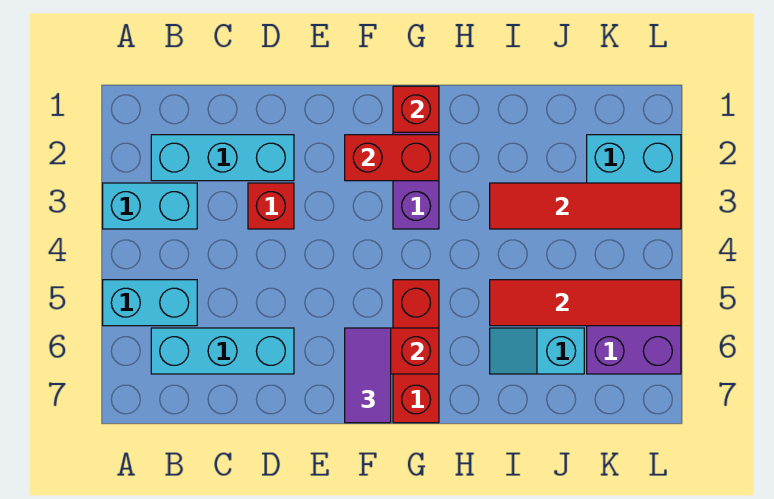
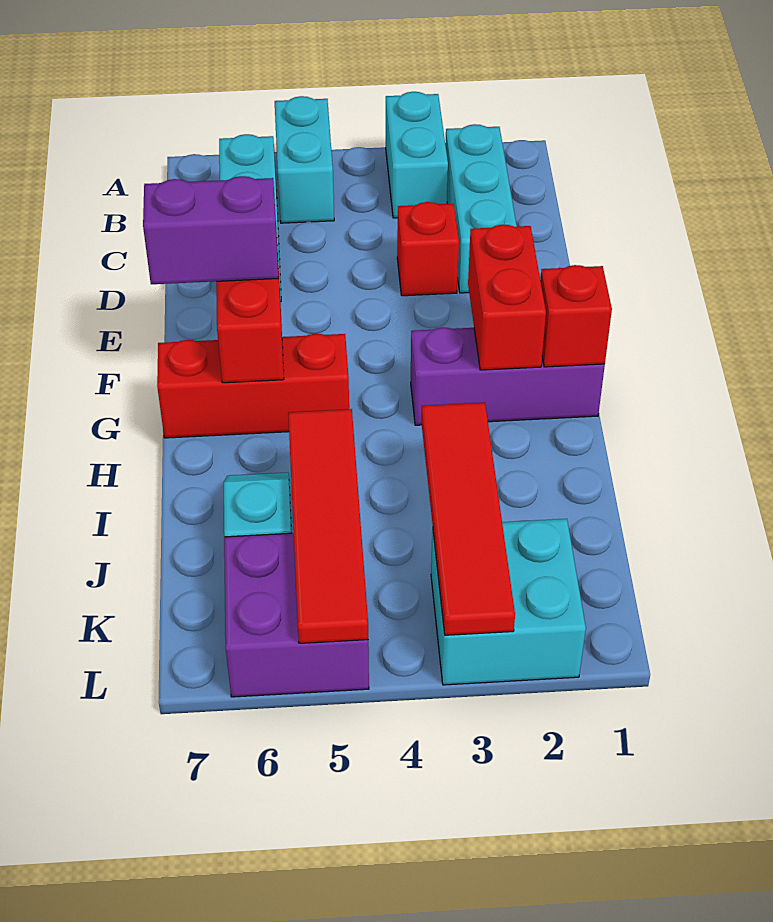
purple tile F6:F7 level 3 -> purple brick F6:F7 level 3

